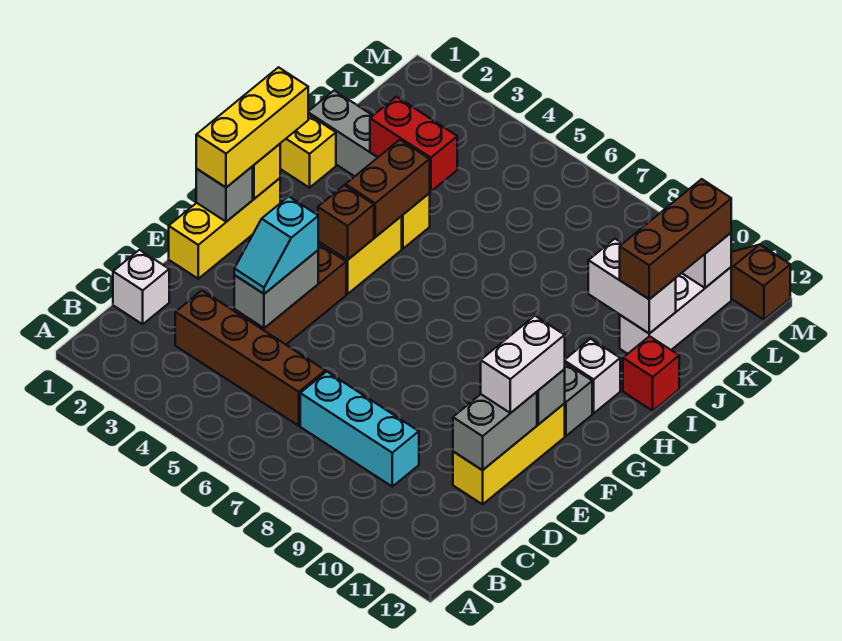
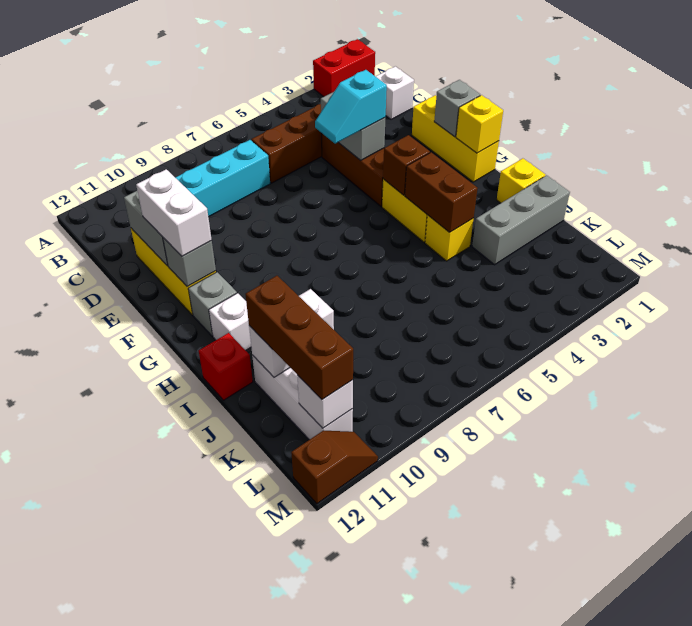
cyan slope D4:E4 level 3 top E -> cyan slope E4:E5 level 3 top 4
yellow brick F1:H1 level 3 -> none
red brick J3:J4 level 2 -> red brick A1:A2 level 1

